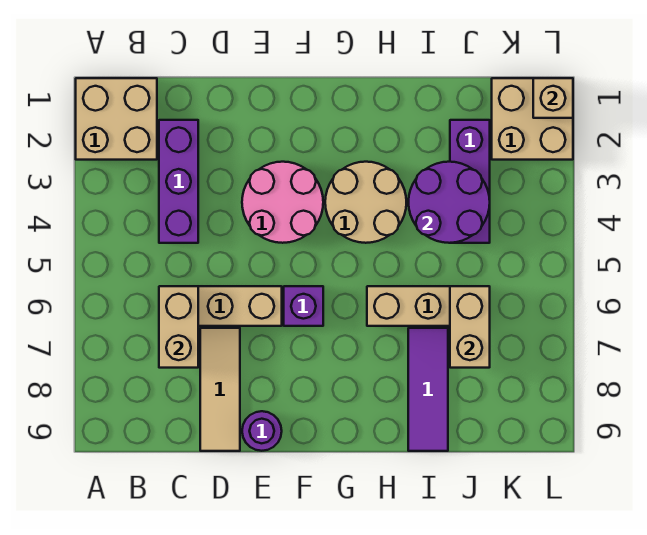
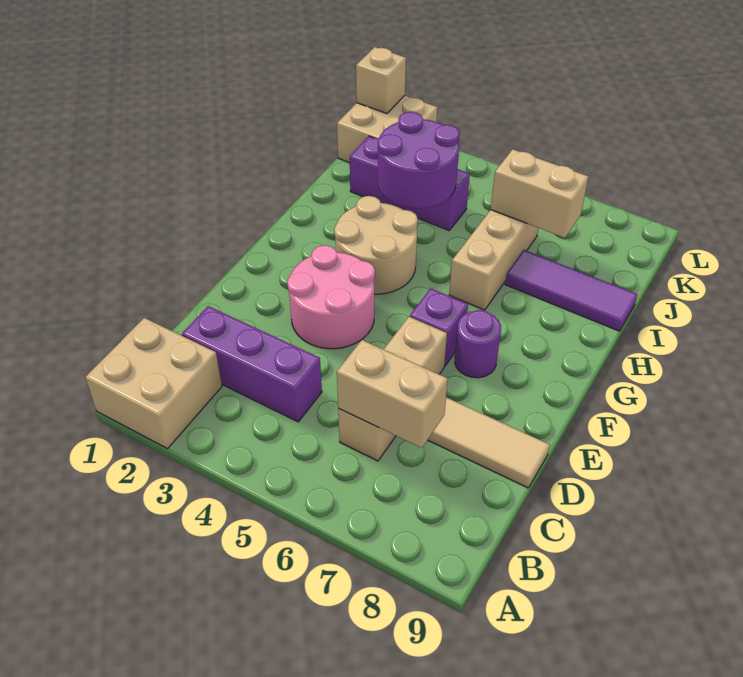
purple round brick E9 level 1 -> purple round brick F7 level 1

